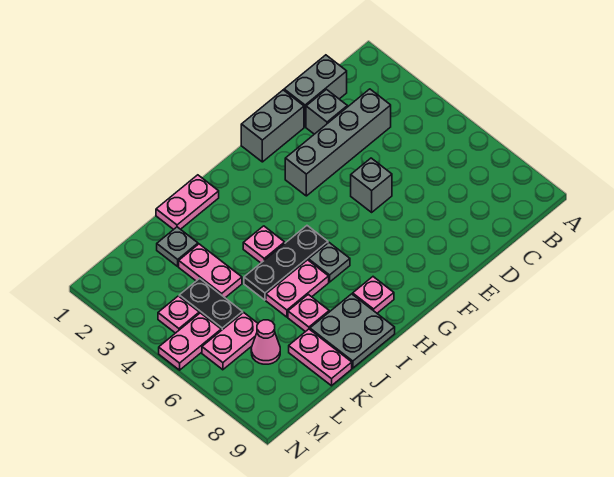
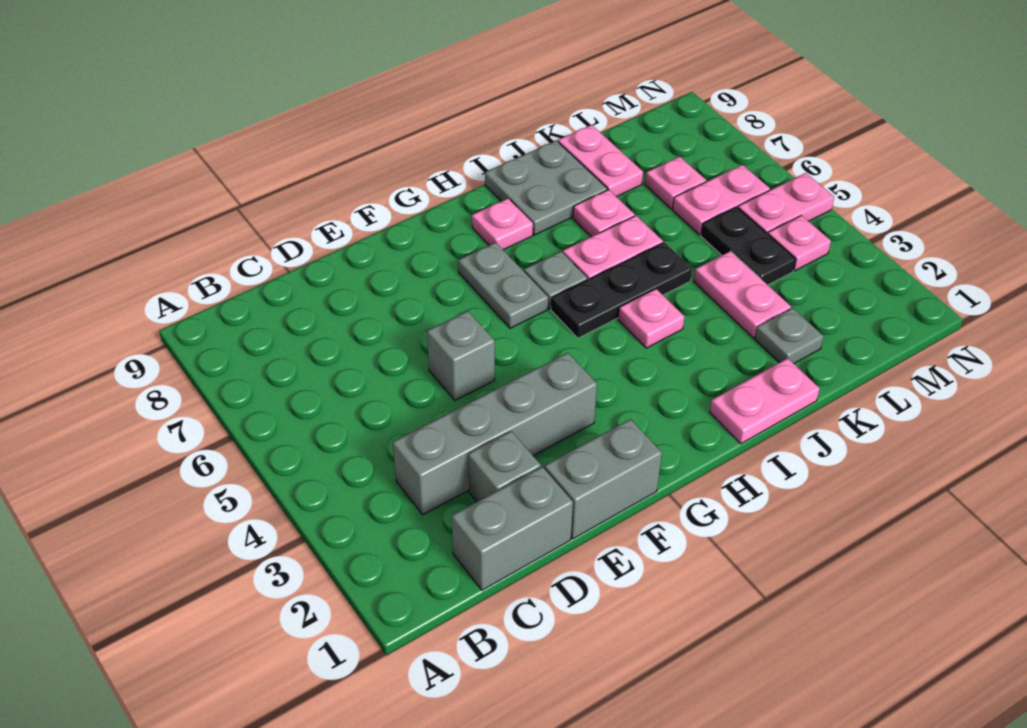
none -> grey plate G6:G7 level 1
pink cone L7 level 1 -> pink plate L7 level 1

